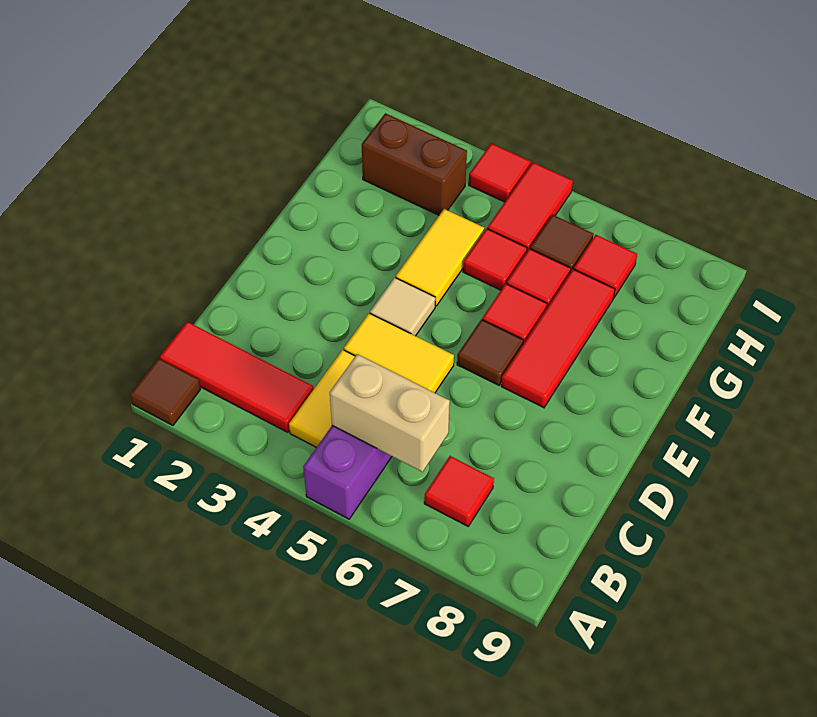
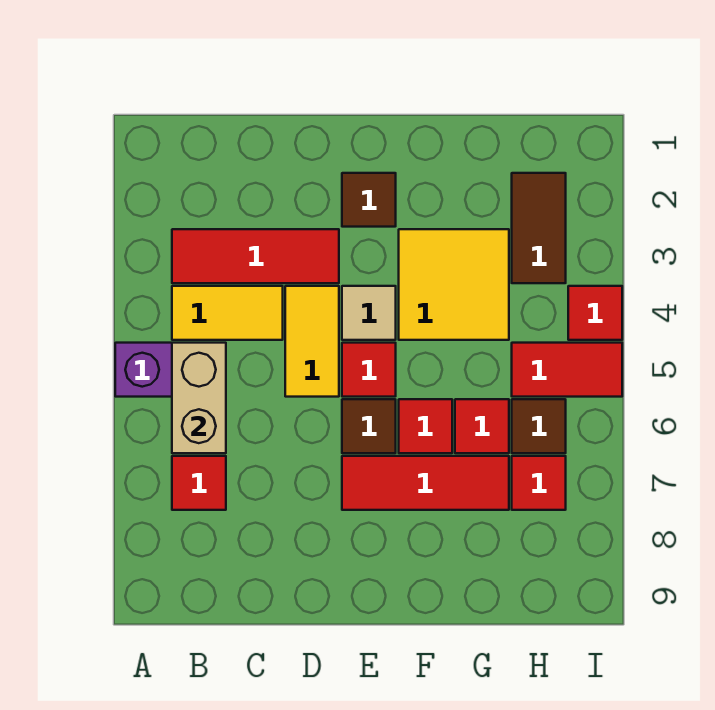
brown tile A1 level 1 -> brown tile E2 level 1
red tile B1:B3 level 1 -> red tile B3:D3 level 1
yellow tile F4:G4 level 1 -> yellow tile F3:G4 level 1
red tile G5 level 1 -> red tile E5 level 1
brown brick H2:H3 level 1 -> brown tile H2:H3 level 1

